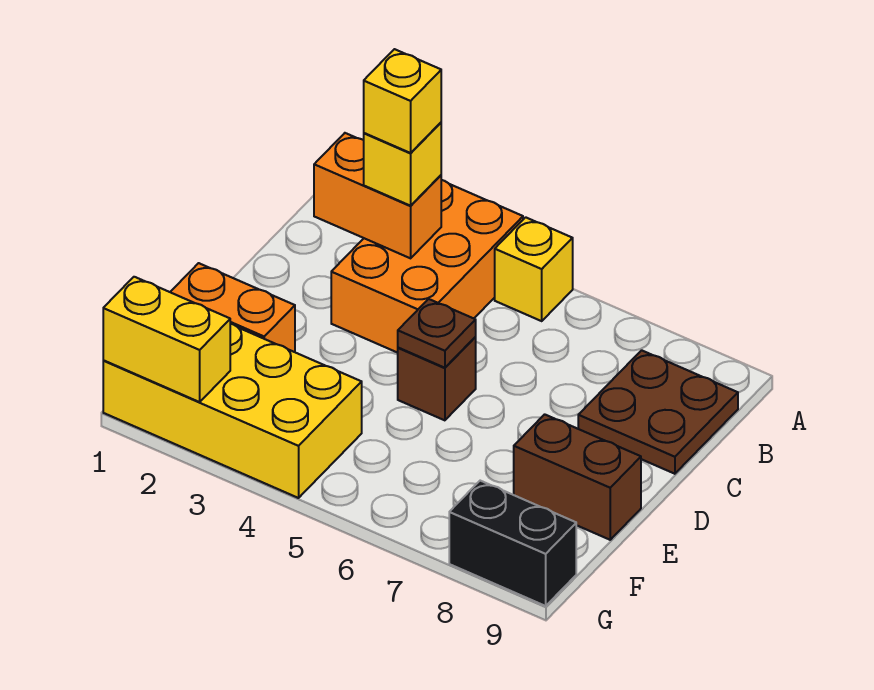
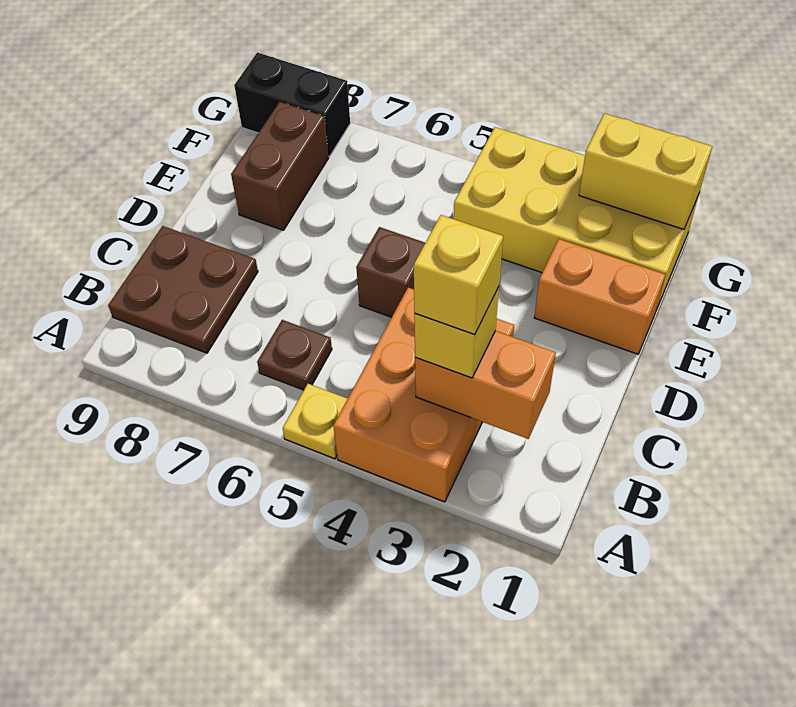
yellow brick A5 level 1 -> yellow plate A5 level 1
brown plate D5 level 2 -> brown plate B6 level 1
brown brick E8:E9 level 1 -> brown brick E8:F8 level 1

